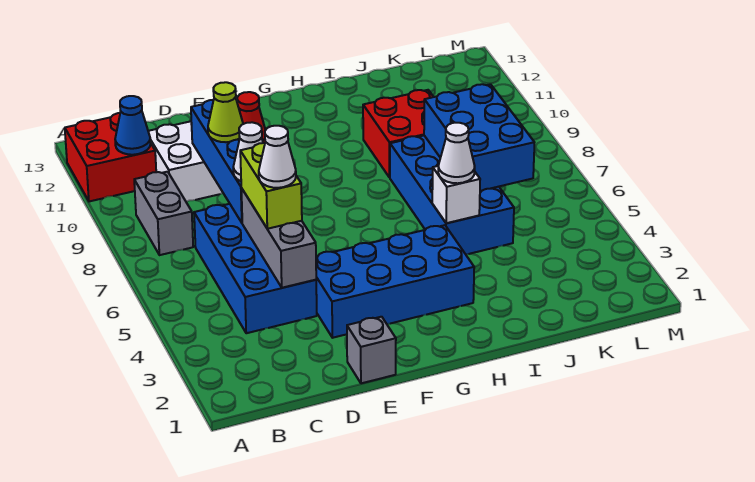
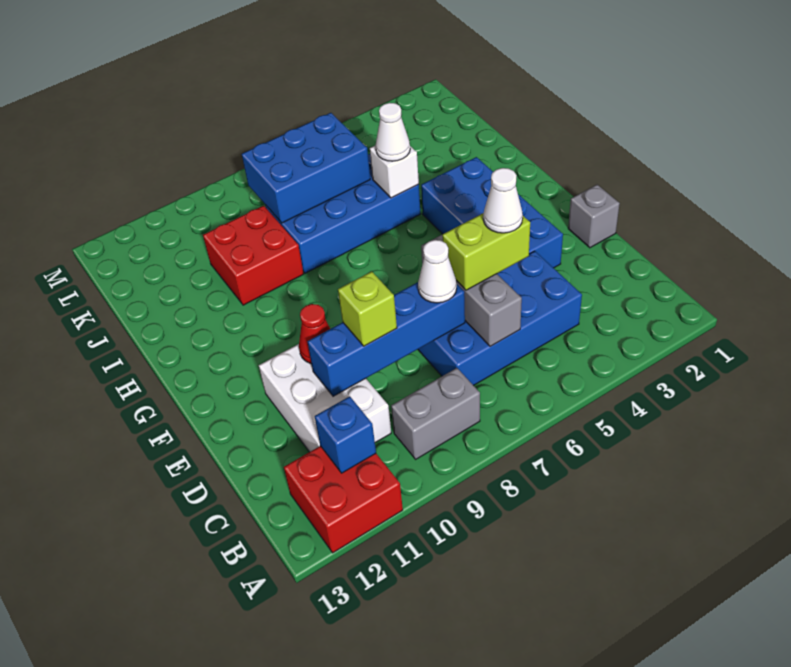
blue cone B11 level 2 -> blue brick B11 level 2
grey brick D4:D6 level 2 -> grey brick C6:E6 level 2
lime cone D9 level 3 -> lime brick D9 level 3

